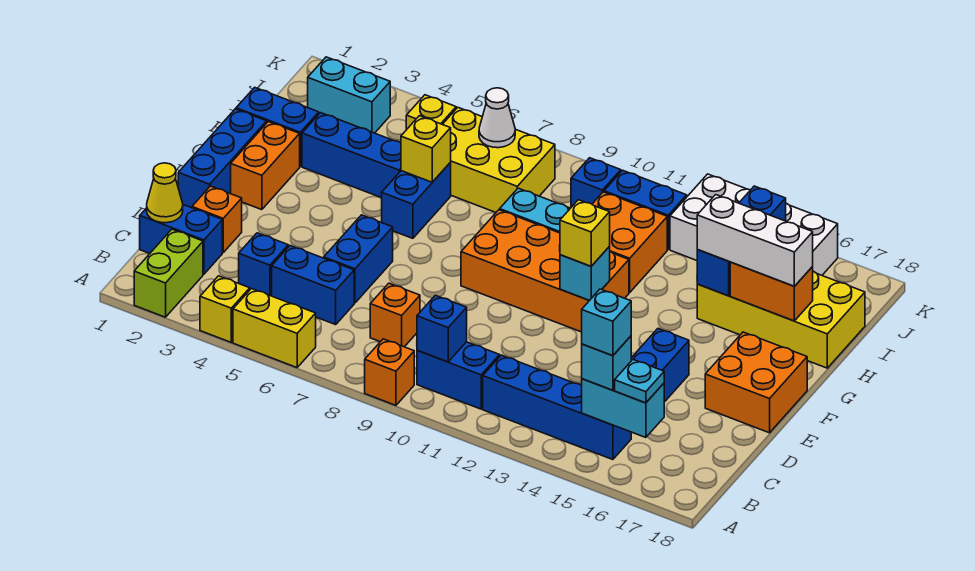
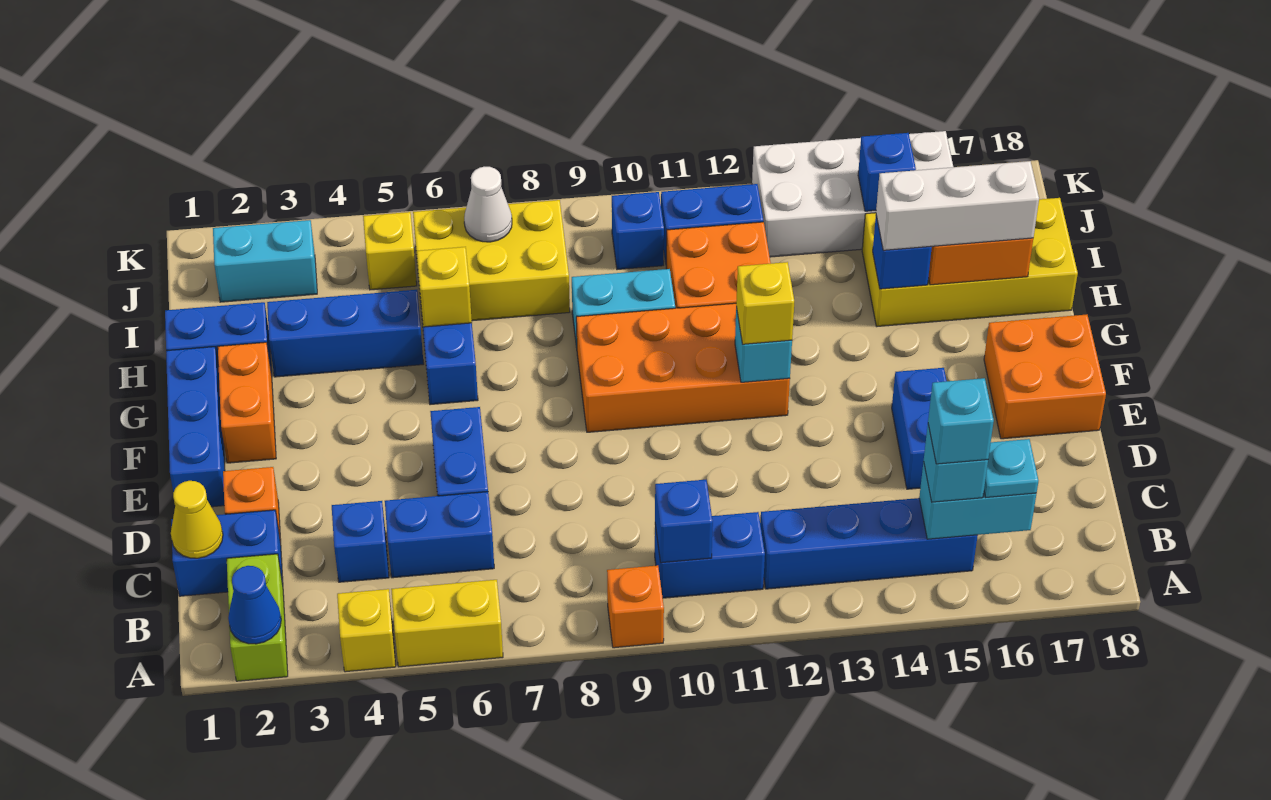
none -> blue cone A2 level 2
orange brick C8 level 1 -> none

